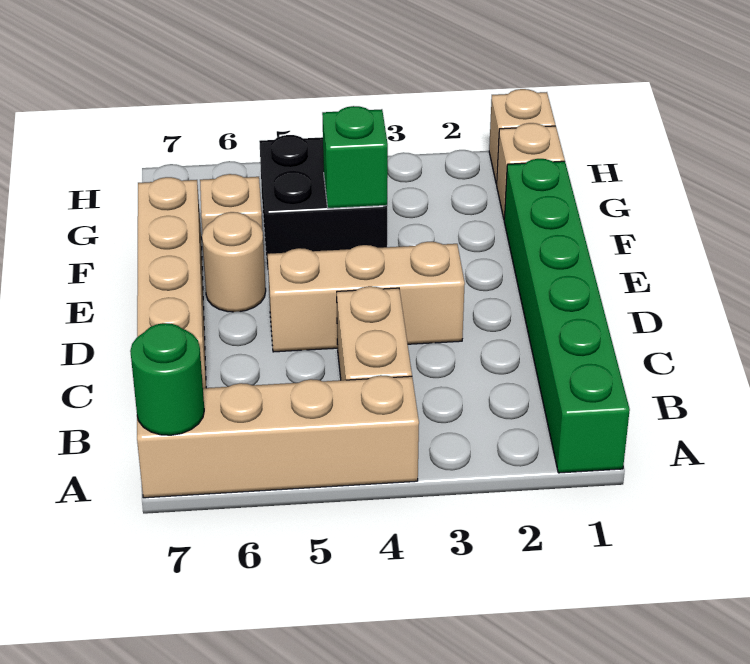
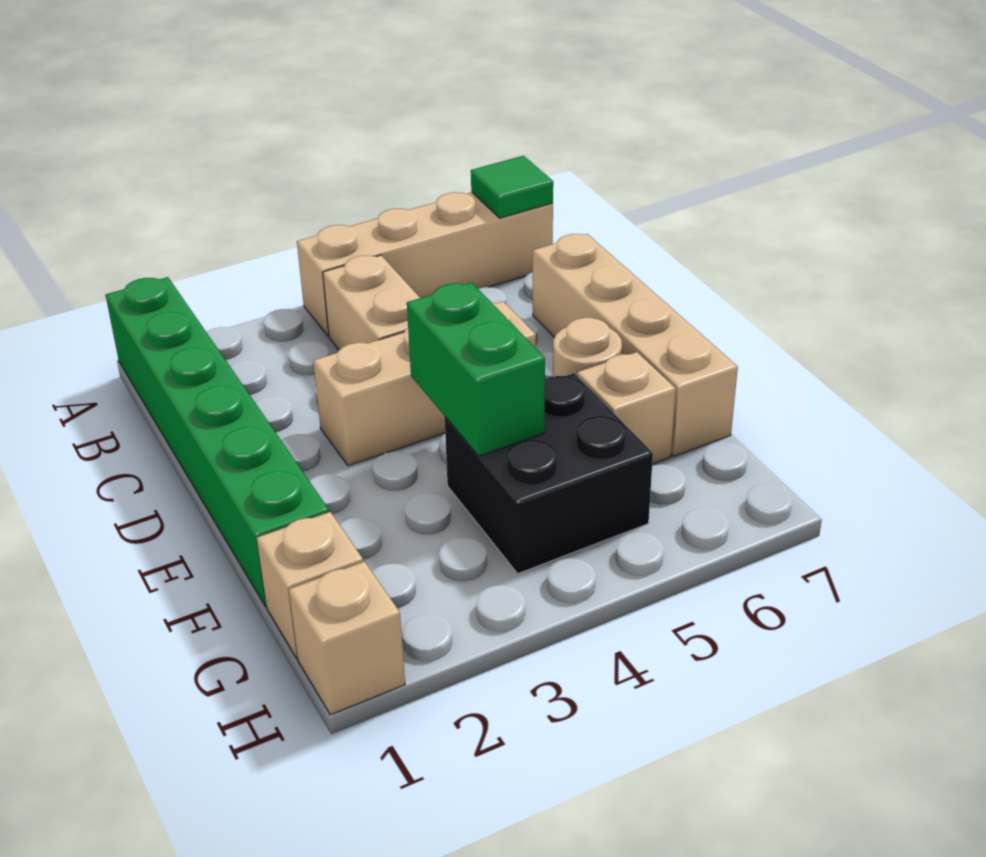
green round brick A7 level 2 -> green tile A7 level 2
green brick F4 level 2 -> green brick E4:F4 level 2

